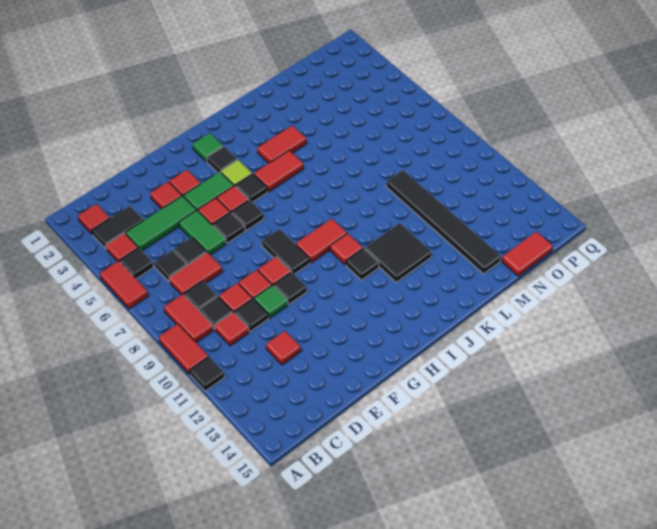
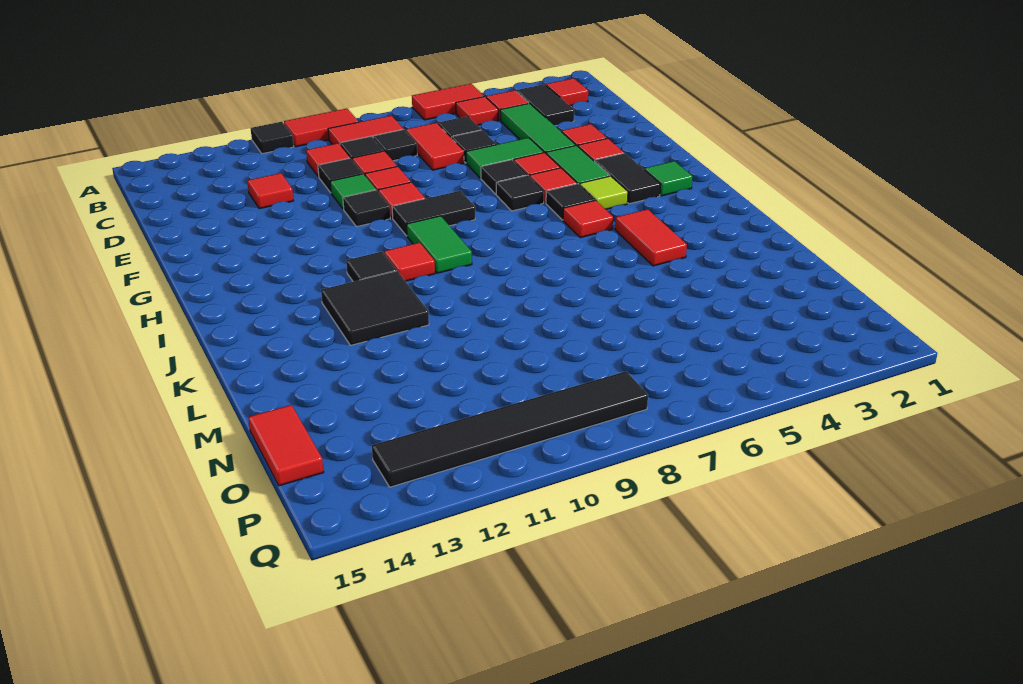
black tile B5 level 1 -> red tile B5 level 1
black tile H3 level 1 -> black tile G3:H3 level 1
red tile H9:I9 level 1 -> green tile H9:I9 level 1
red tile I5:J5 level 1 -> red tile I5 level 1
black tile M9:M14 level 1 -> black tile P8:P13 level 1

